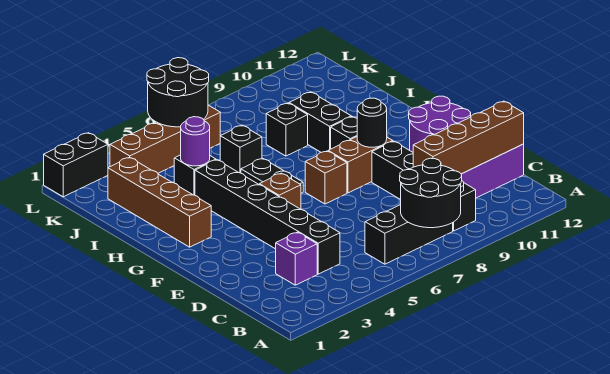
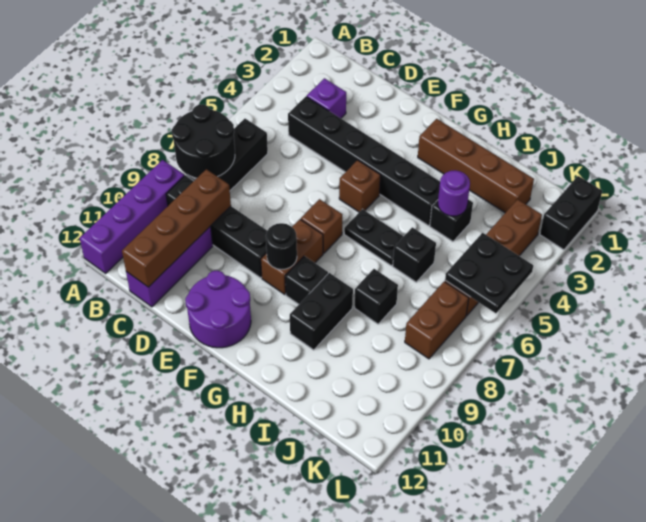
none -> purple brick A9:A12 level 1
black brick H9:I9 level 1 -> black brick H9:H10 level 1
black round brick K5:L6 level 2 -> black plate K5:L6 level 2
none -> brown brick K7:K8 level 1

